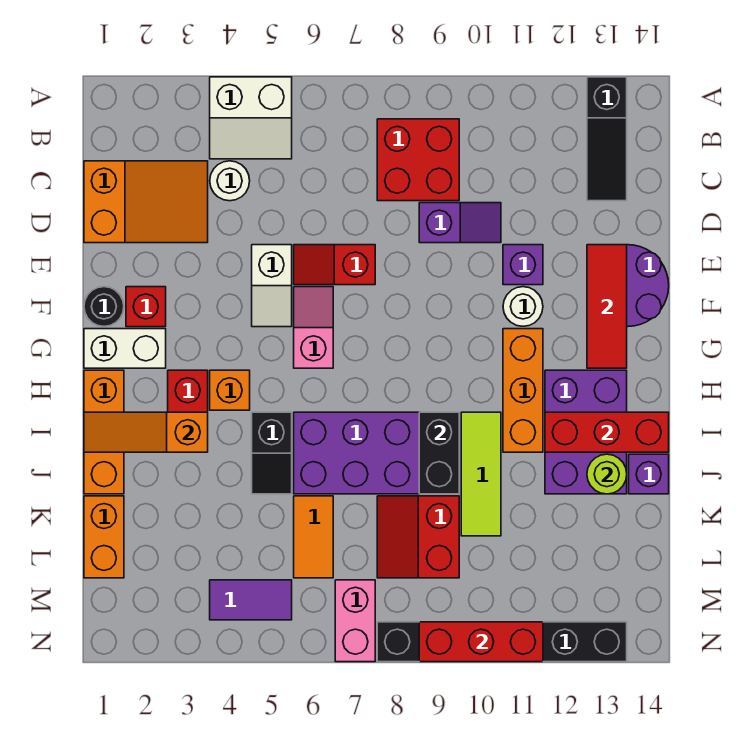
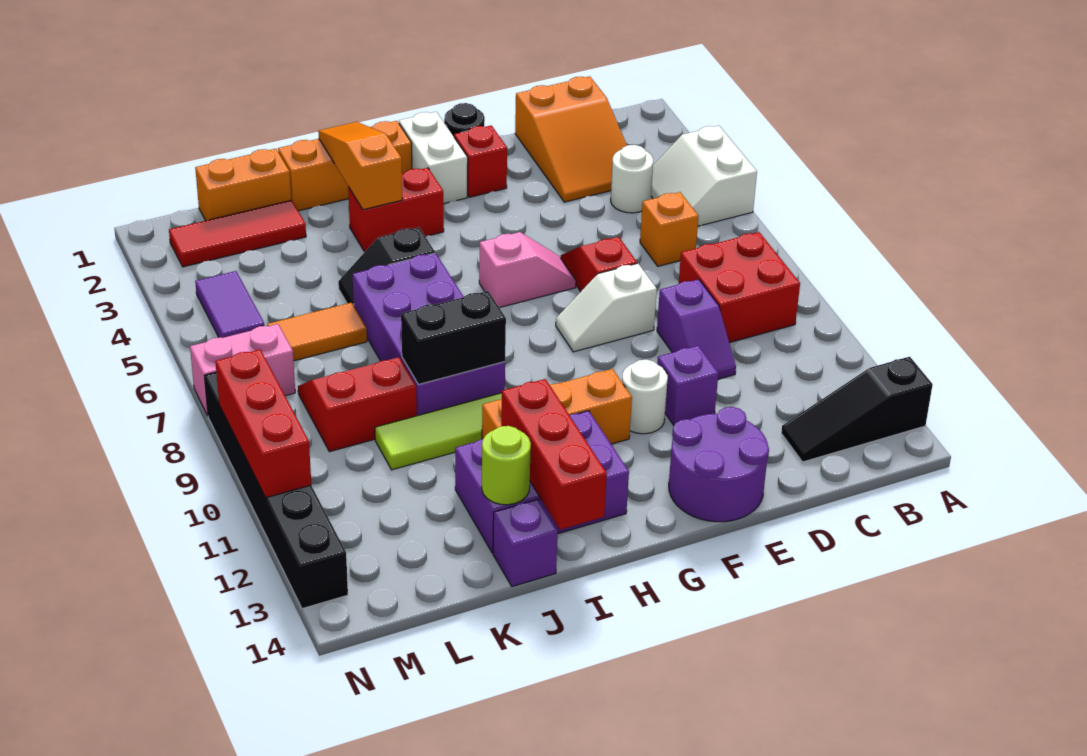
white slope E5:F5 level 1 top E -> white slope E8:F8 level 1 top E
red tile E13:G13 level 2 -> red tile K2:M2 level 1
orange brick H4 level 1 -> orange brick C6 level 1

